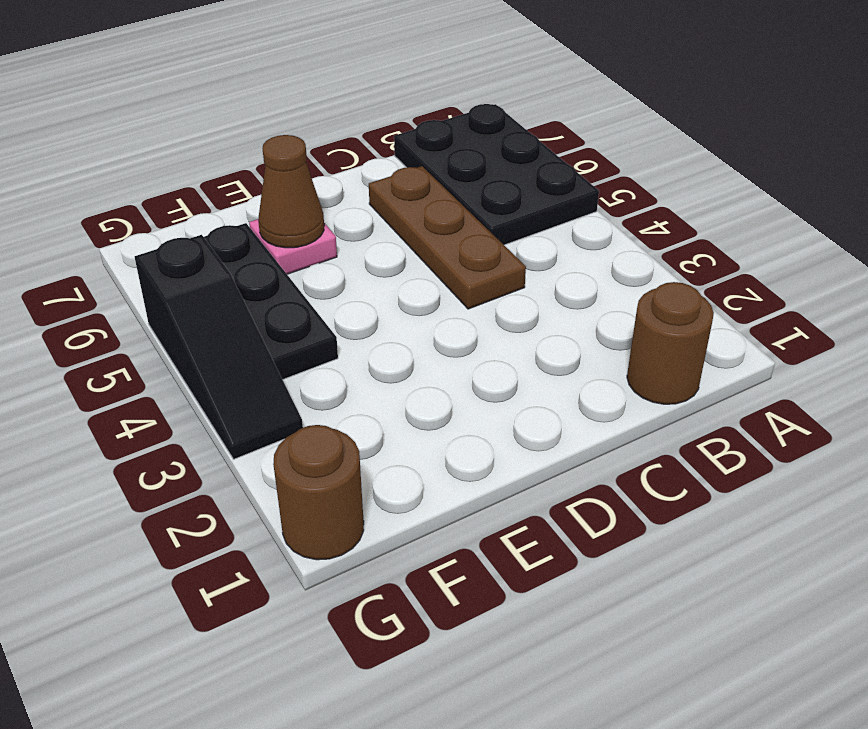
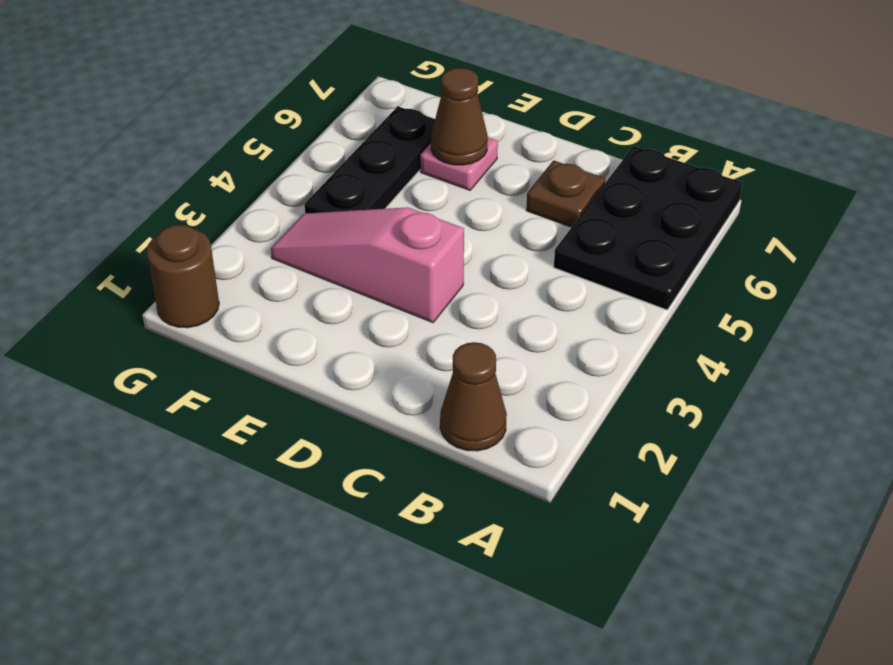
brown round brick B1 level 1 -> brown cone B1 level 1
brown plate C4:C6 level 1 -> brown plate C6 level 1
none -> pink slope D3:F3 level 1 top D
black slope G3:G5 level 1 top 5 -> none

